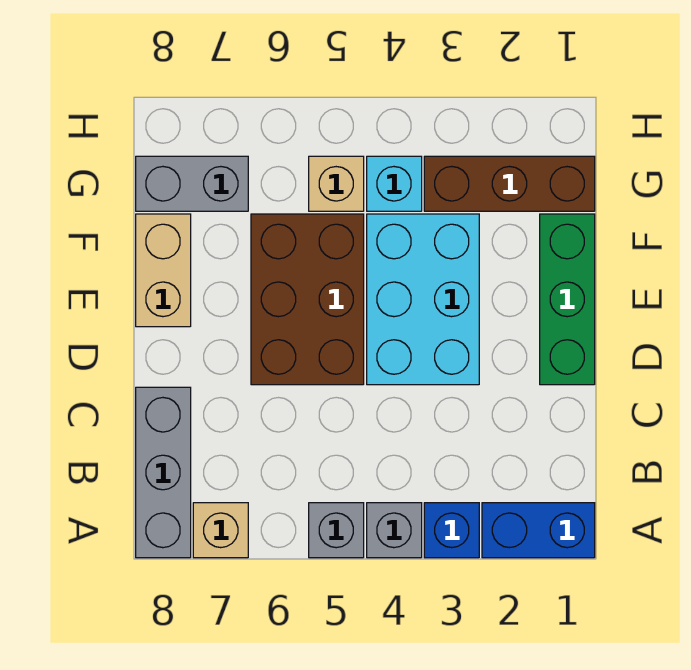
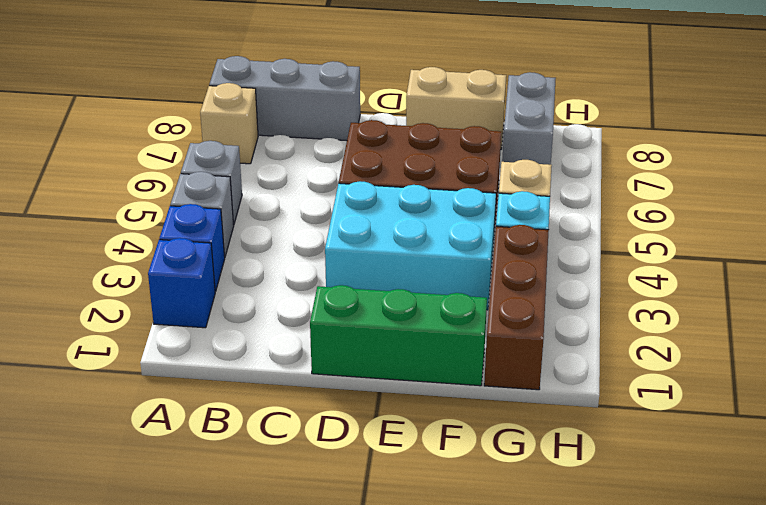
blue brick A1:A2 level 1 -> blue brick A2 level 1

